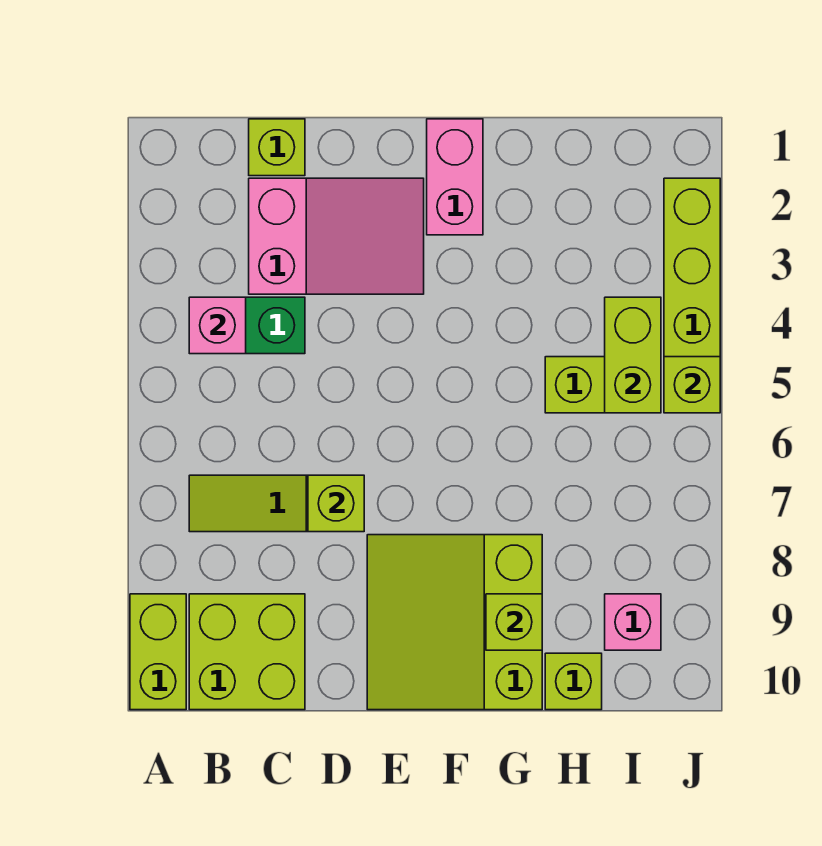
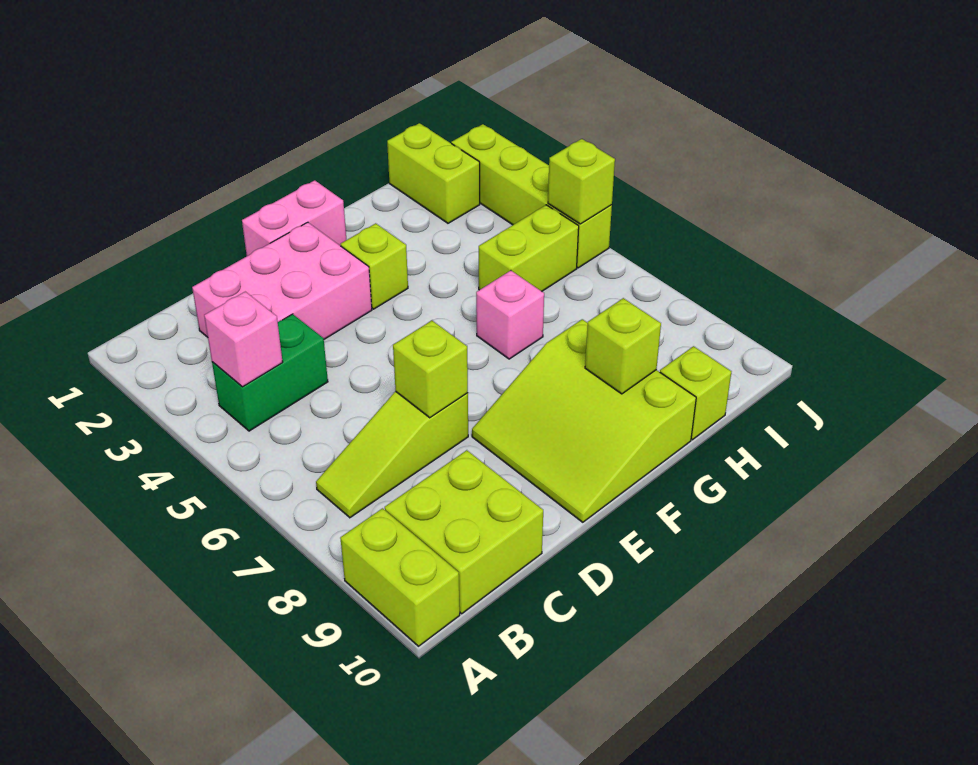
lime brick C1 level 1 -> lime brick F3 level 1
pink slope C2:E3 level 1 top C -> pink brick C2:E3 level 1
pink brick F1:F2 level 1 -> pink brick E1:F1 level 1
lime brick I4:I5 level 2 -> lime brick I1:I2 level 1
pink brick I9 level 1 -> pink brick G6 level 1

